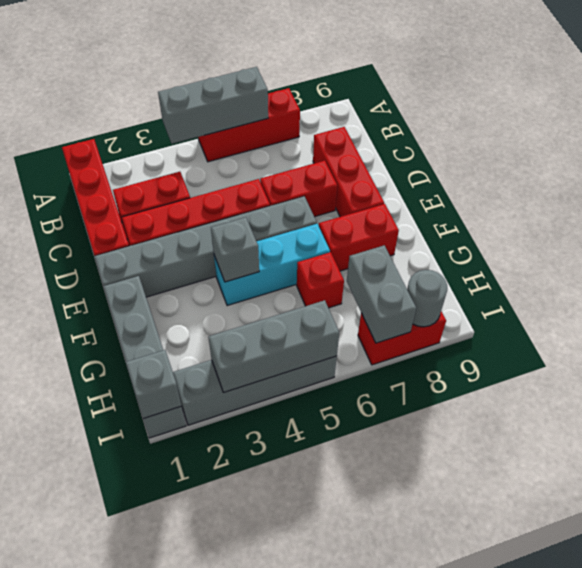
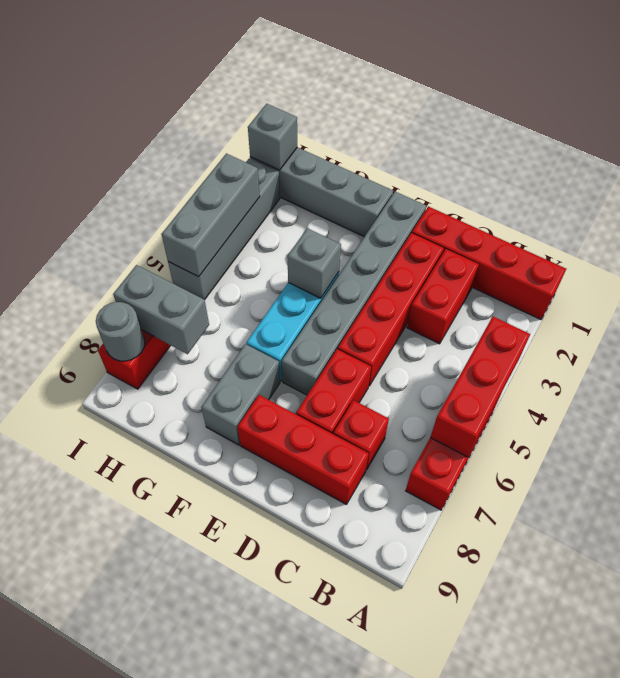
grey brick A4:A6 level 2 -> red brick A4:A6 level 2
red brick F7:F8 level 1 -> grey brick F7:F8 level 1
red brick G6 level 1 -> red brick C7 level 1

